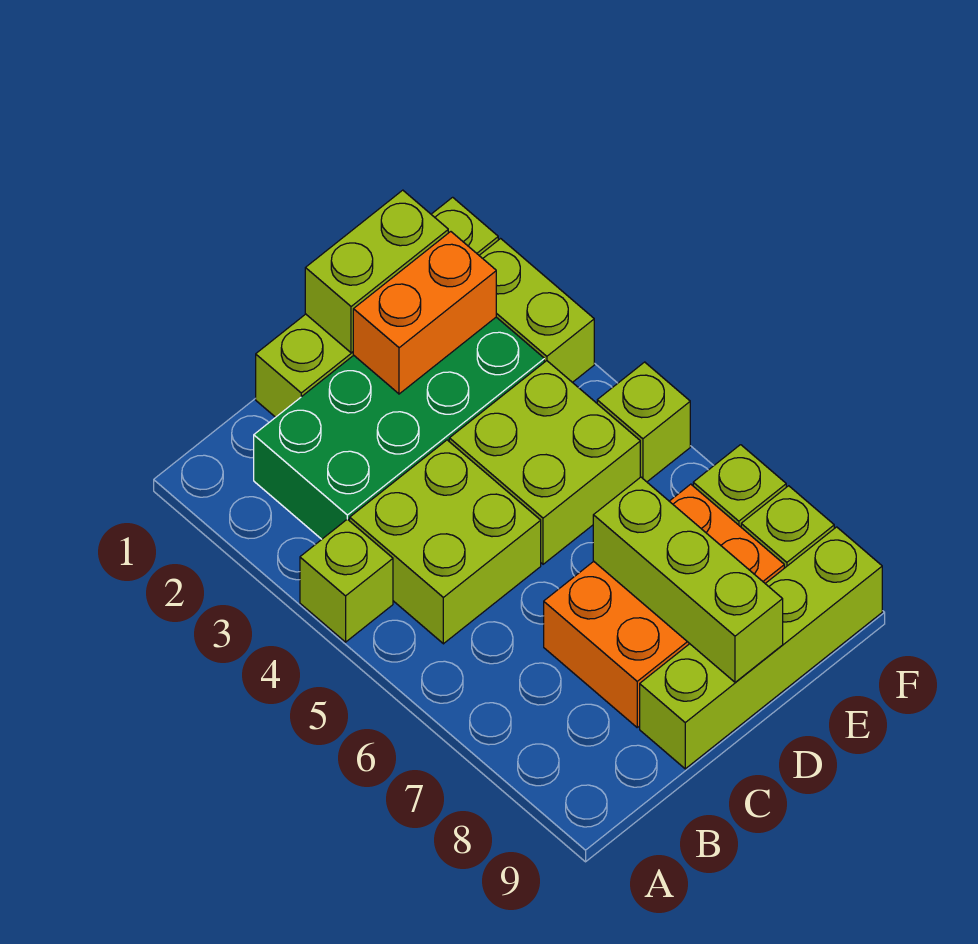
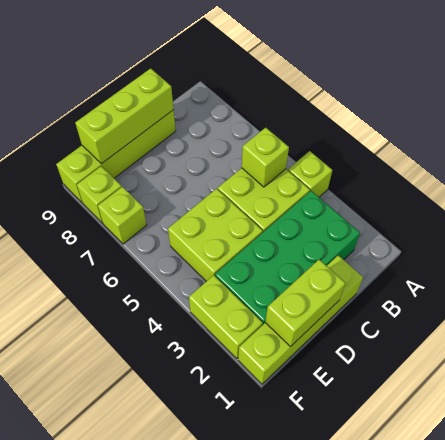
orange brick C7:E8 level 1 -> none
orange brick D2:E2 level 2 -> none
lime brick D7:D9 level 2 -> lime brick C9:E9 level 2
lime brick F5 level 1 -> lime brick B5 level 2

